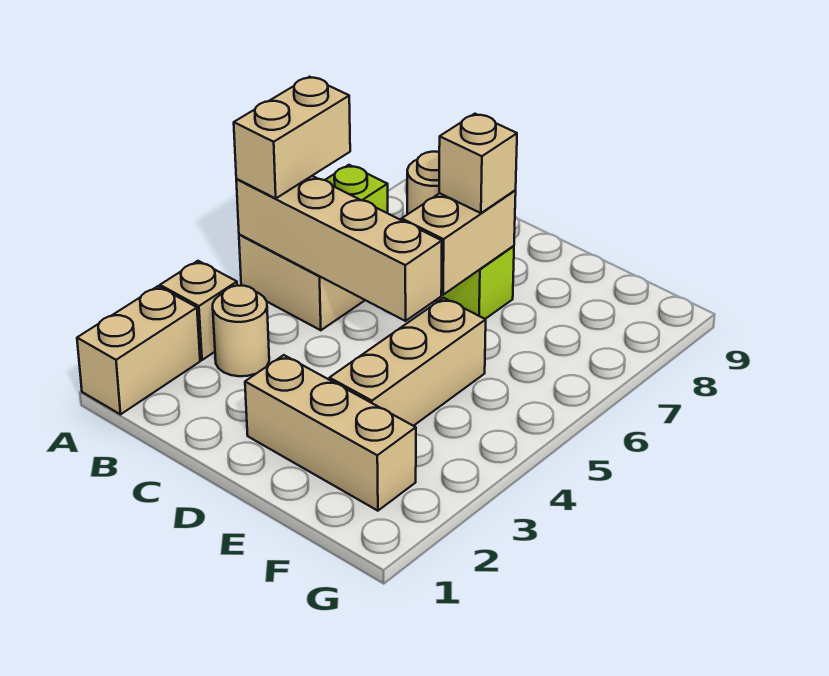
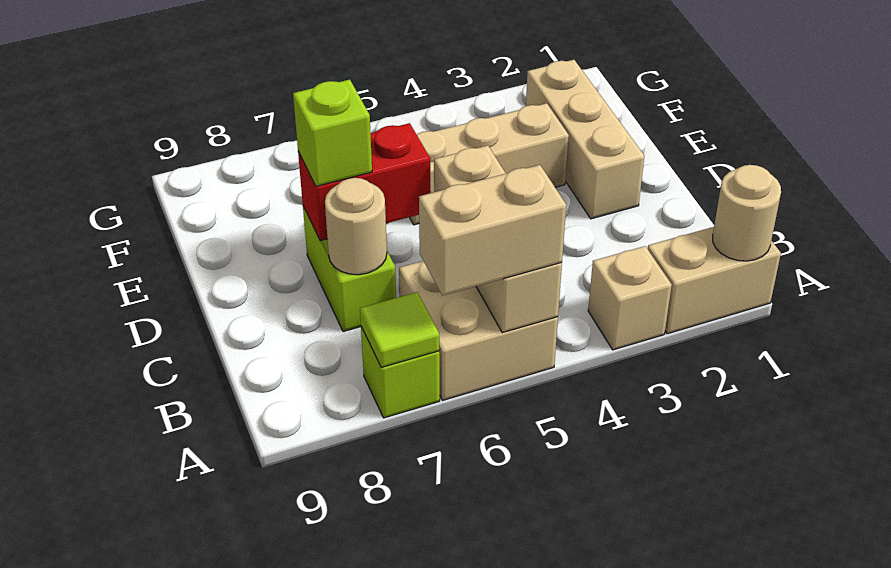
tan brick A5:D5 level 2 -> tan brick A5:C5 level 2
none -> lime tile A7 level 2
tan round brick B3 level 1 -> tan round brick A1 level 2
tan brick D6:D7 level 2 -> red brick D6:D7 level 2
tan brick D7 level 3 -> lime brick D7 level 3

